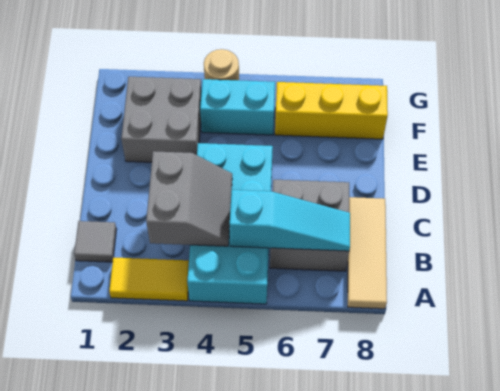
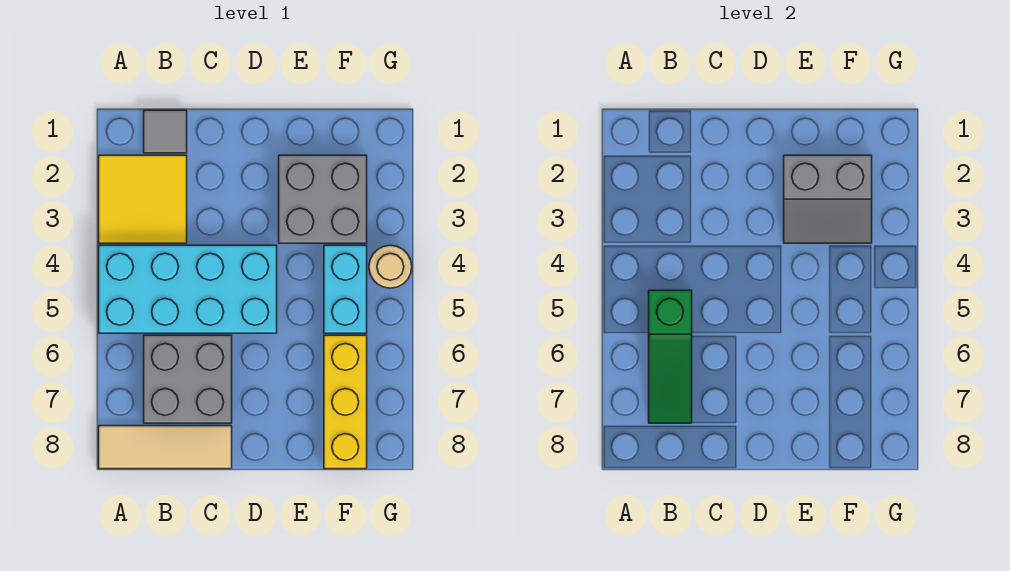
yellow tile A2:A3 level 1 -> yellow tile A2:B3 level 1
grey slope B3:C4 level 2 top 3 -> grey slope E2:F3 level 2 top 2
cyan slope B5:B7 level 2 top 5 -> green slope B5:B7 level 2 top 5

